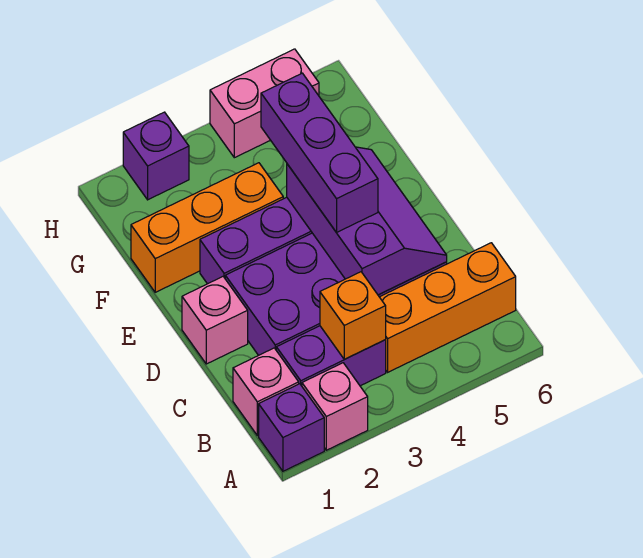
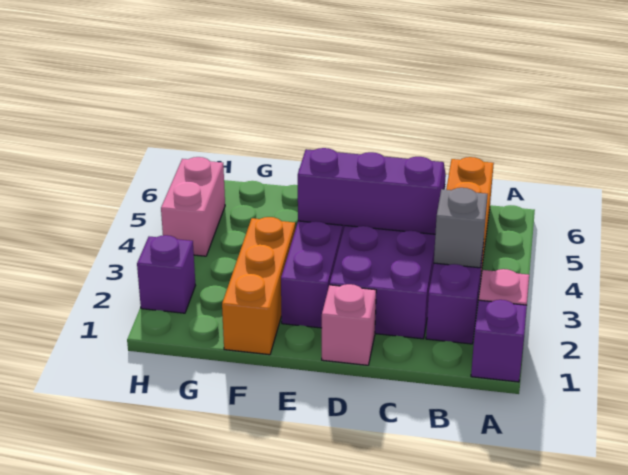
pink brick B1 level 1 -> none
orange brick B3 level 2 -> grey brick B3 level 2
purple brick D4:F4 level 3 -> none

